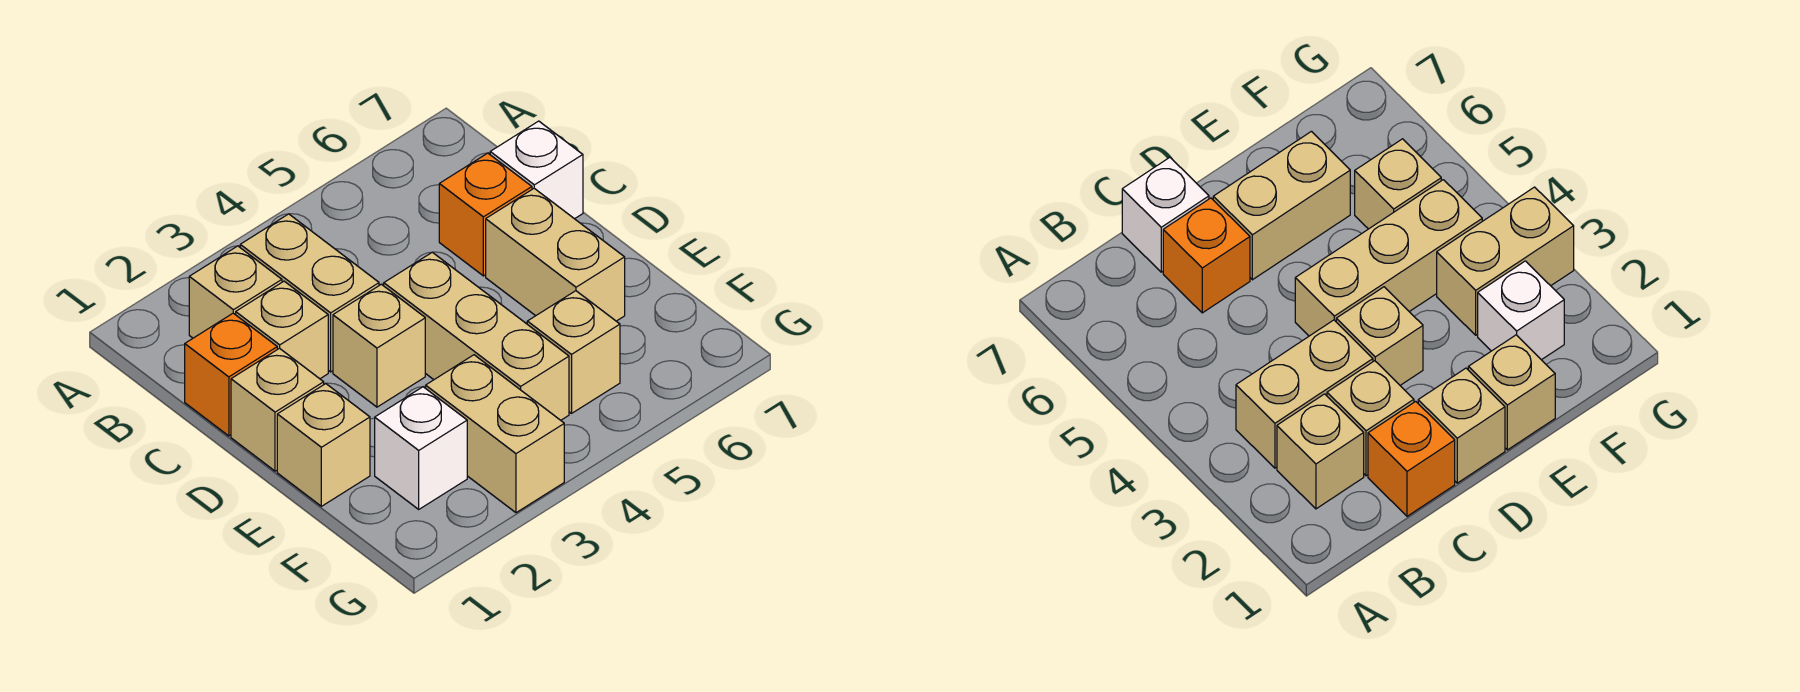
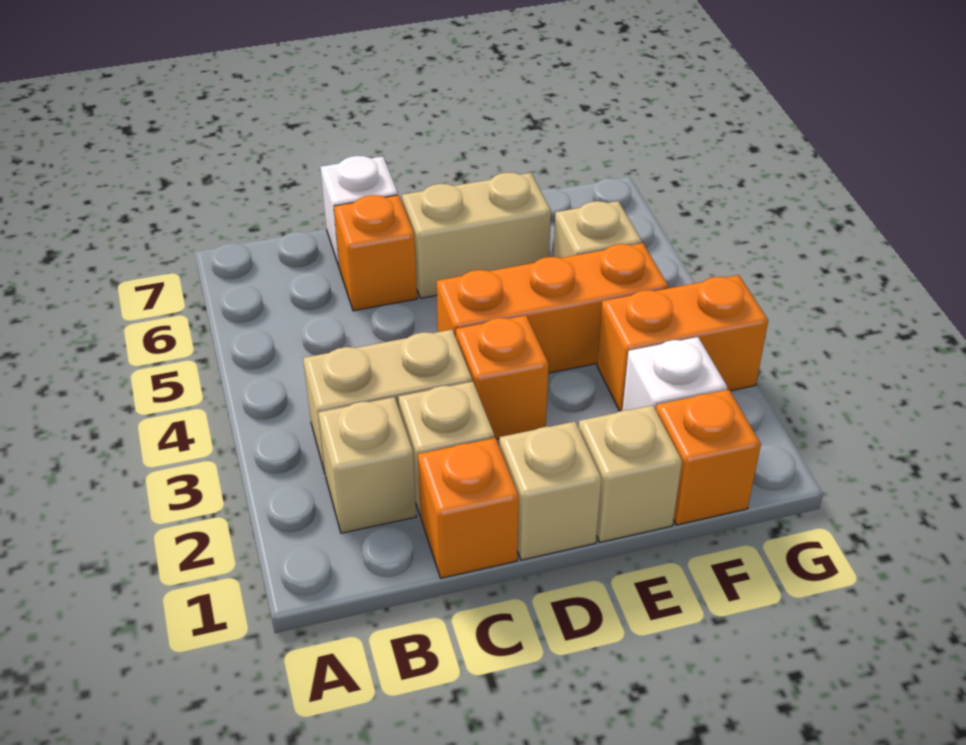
tan brick D3 level 1 -> orange brick D3 level 1
tan brick D4:F4 level 1 -> orange brick D4:F4 level 1
none -> orange brick F1 level 1
tan brick F3:G3 level 1 -> orange brick F3:G3 level 1

